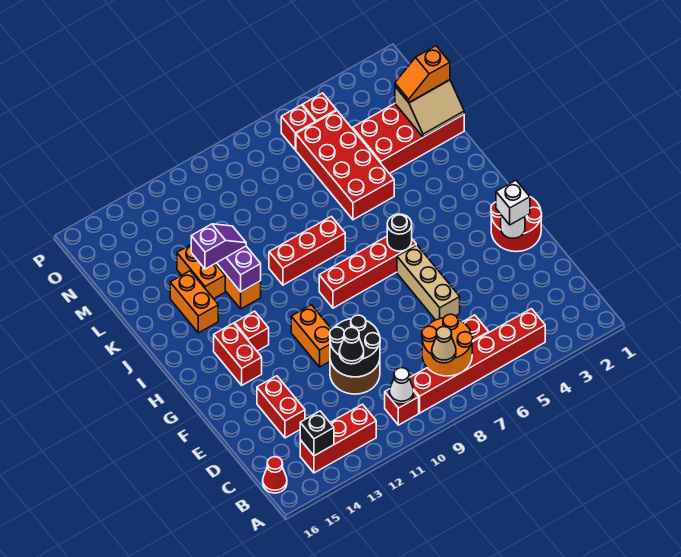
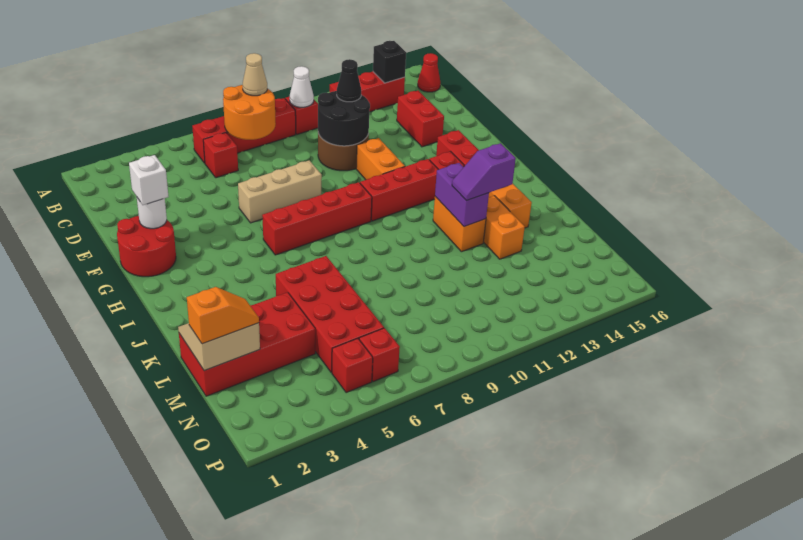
red brick B4:B9 level 1 -> red brick B6:B9 level 1
tan brick E6:G6 level 1 -> tan brick F6:F8 level 1
black round brick H6 level 2 -> none
red brick J8:J10 level 1 -> red brick H10:H12 level 1

